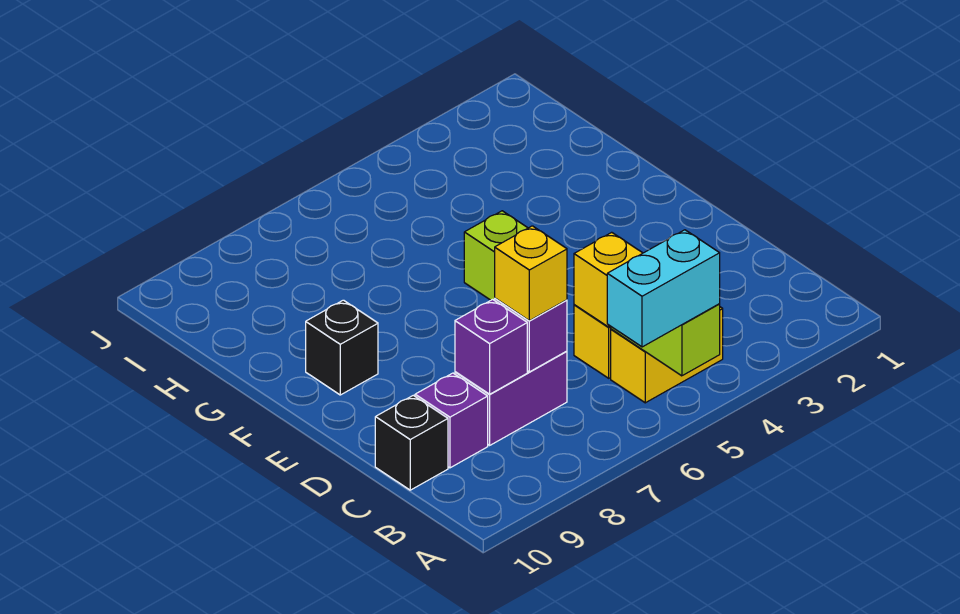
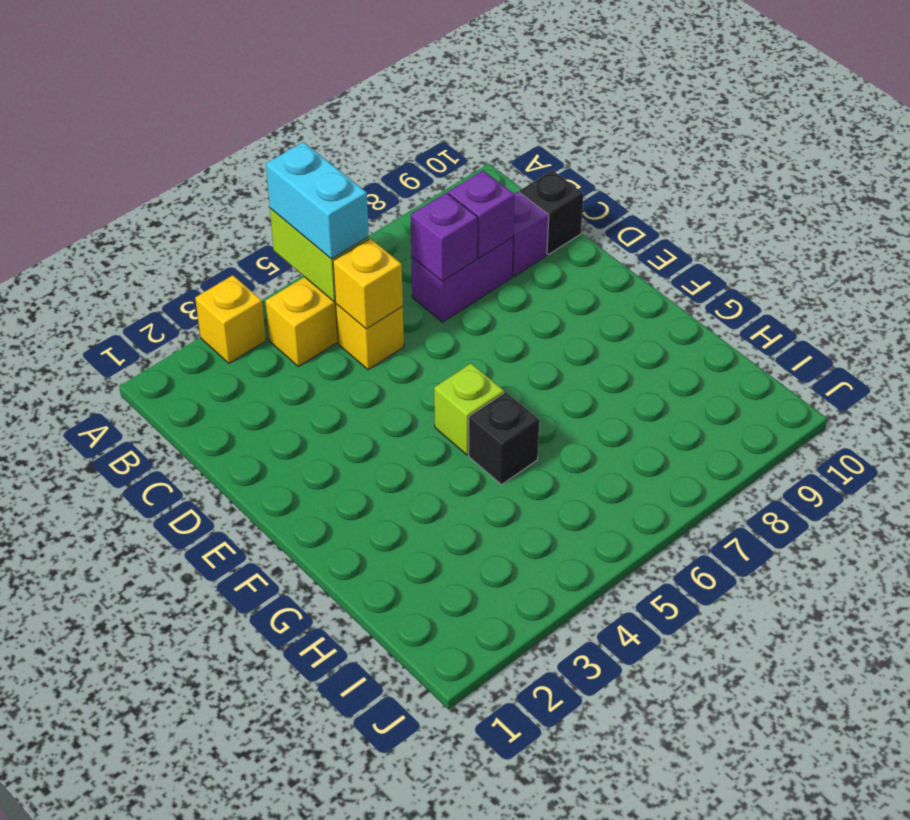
cyan brick A5:A6 level 3 -> cyan brick A5:B5 level 3
yellow brick C7 level 3 -> yellow brick A3 level 1
black brick F9 level 1 -> black brick G5 level 1

